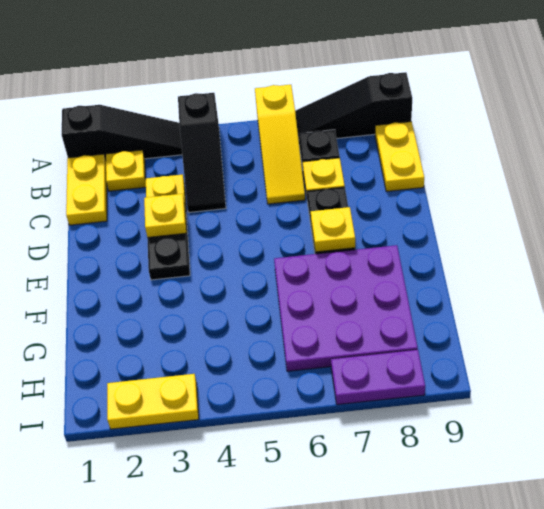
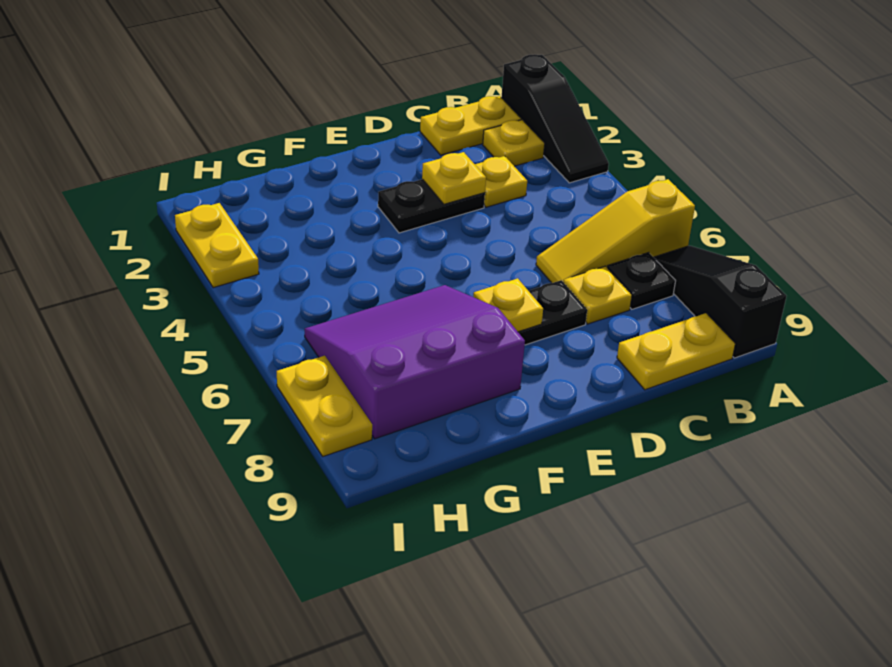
black slope A4:C4 level 1 top A -> none
purple plate F6:H8 level 1 -> purple slope F6:H8 level 1 top 8
purple plate I7:I8 level 1 -> yellow plate I7:I8 level 1

